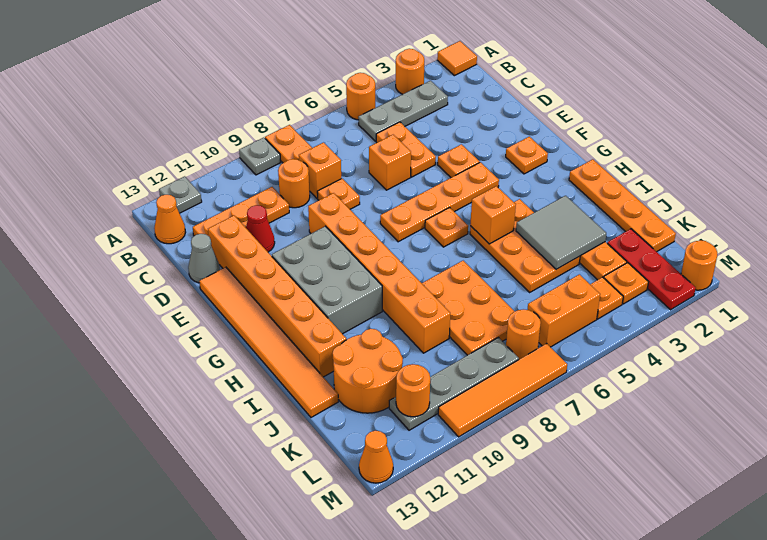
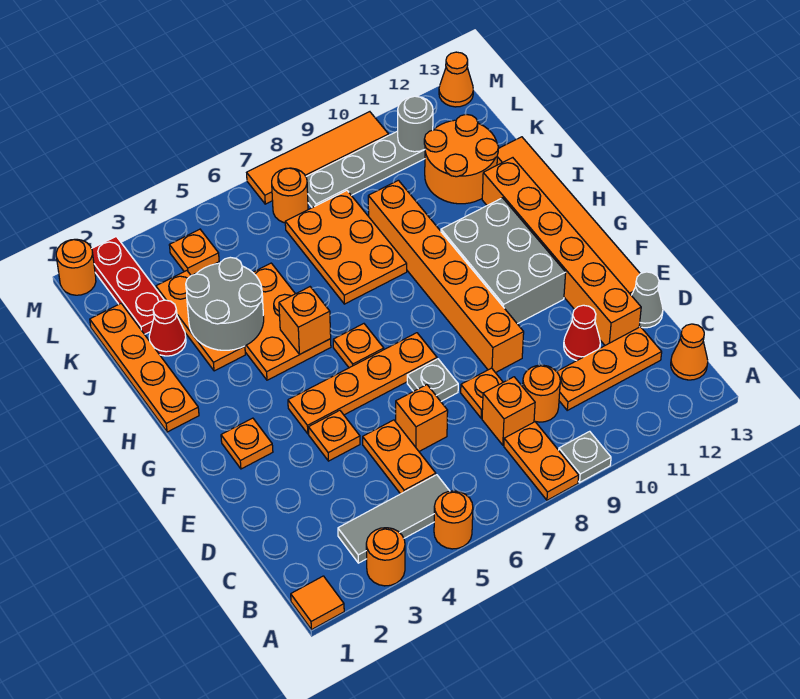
grey plate A12 level 1 -> grey plate E7 level 1
grey plate B3:B5 level 1 -> grey tile B3:B5 level 1
grey tile I3:J4 level 2 -> grey round brick I3:J4 level 2
none -> red cone J2 level 1
orange plate L3 level 1 -> none
orange brick L5:L6 level 1 -> none
orange round brick L11 level 2 -> grey round brick L11 level 2

